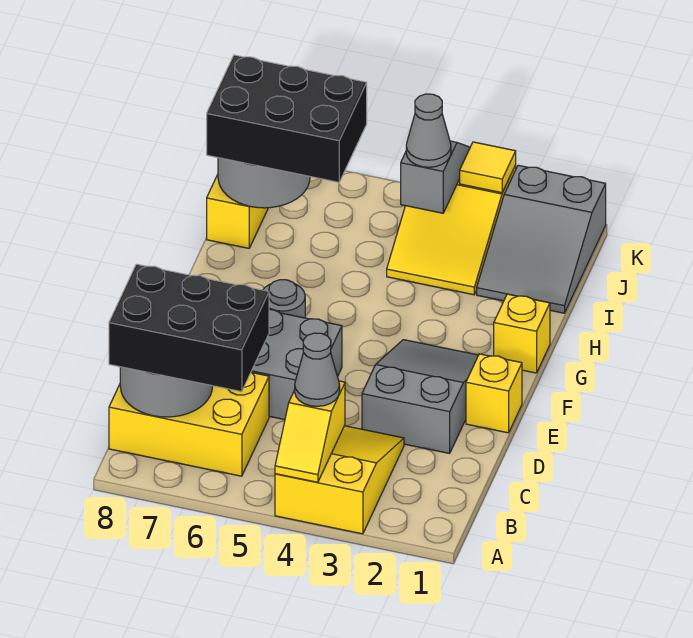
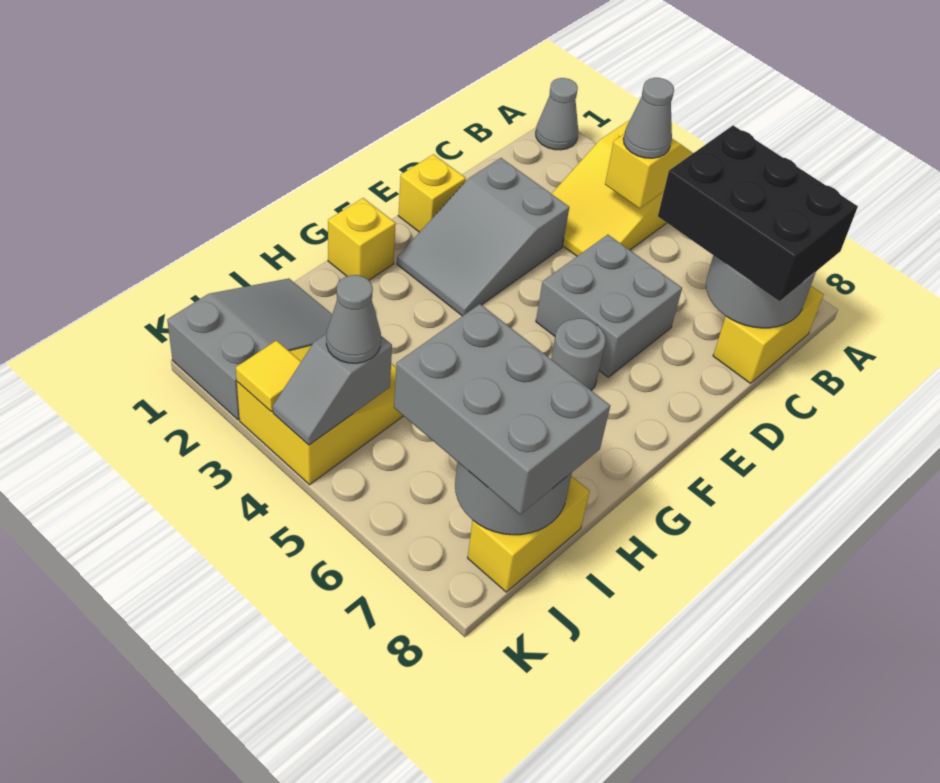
none -> grey cone A1 level 1
yellow brick B6:C8 level 1 -> yellow brick B8:C8 level 1
black brick I6:J8 level 3 -> grey brick I6:J8 level 3

